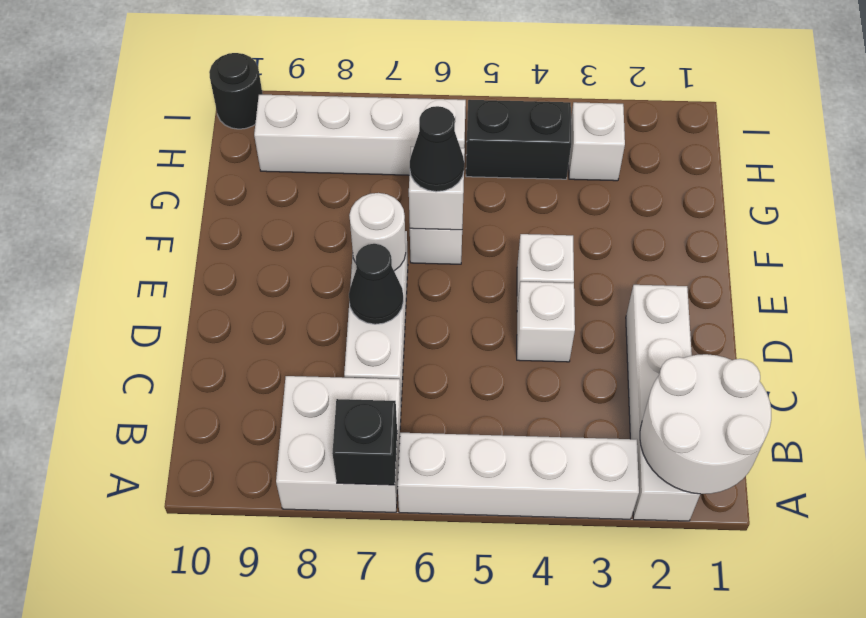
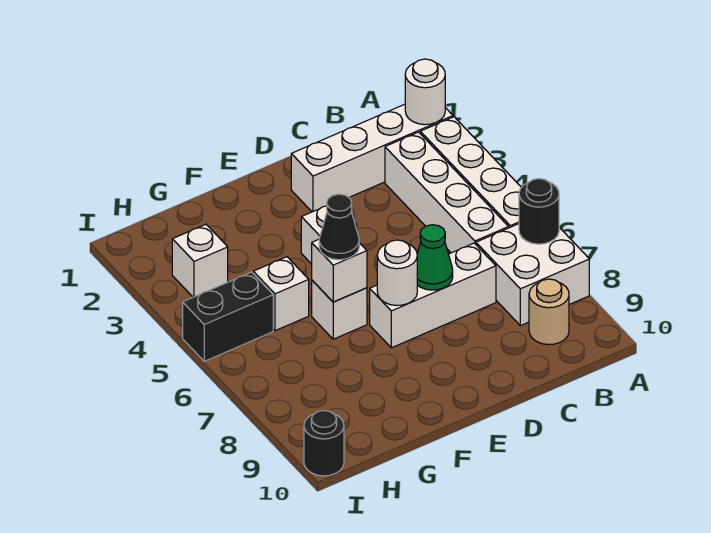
white round brick A1:B2 level 2 -> white round brick A2 level 2
black brick A7 level 2 -> black round brick A7 level 2
none -> tan round brick B9 level 1
white brick D4 level 1 -> white brick G5 level 1
black cone D7 level 2 -> green cone D7 level 2
black brick H4:H5 level 1 -> black brick H5:I5 level 1
white brick H6:H9 level 1 -> white brick B3:B6 level 1

